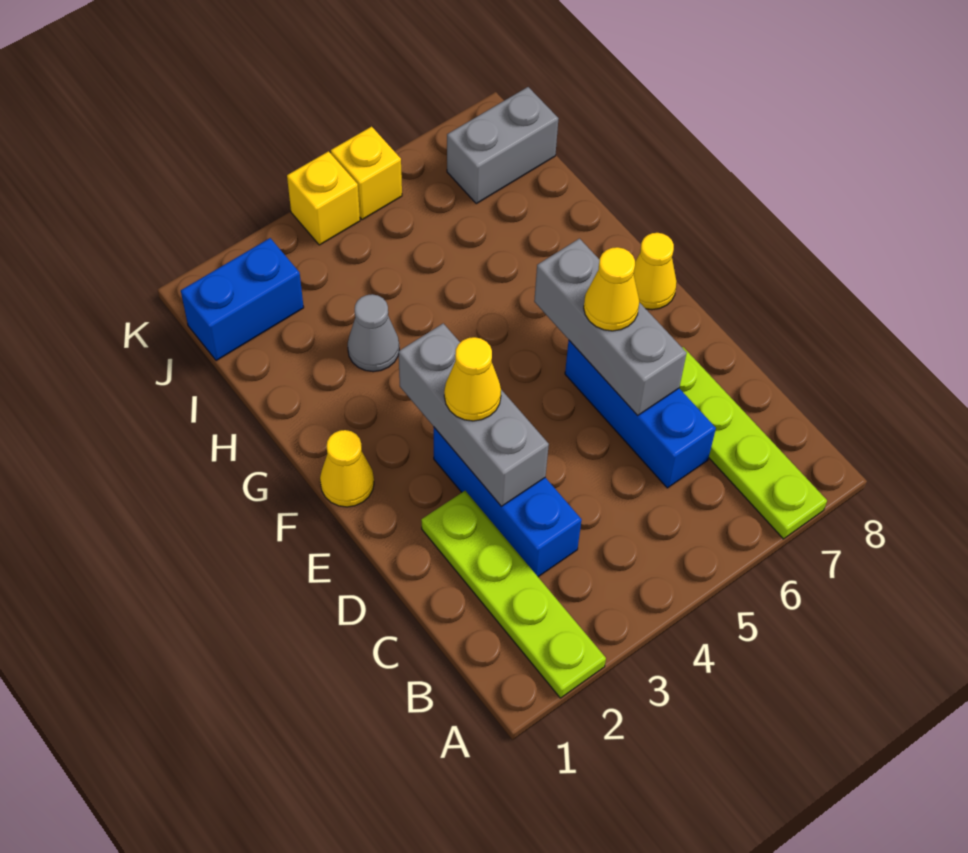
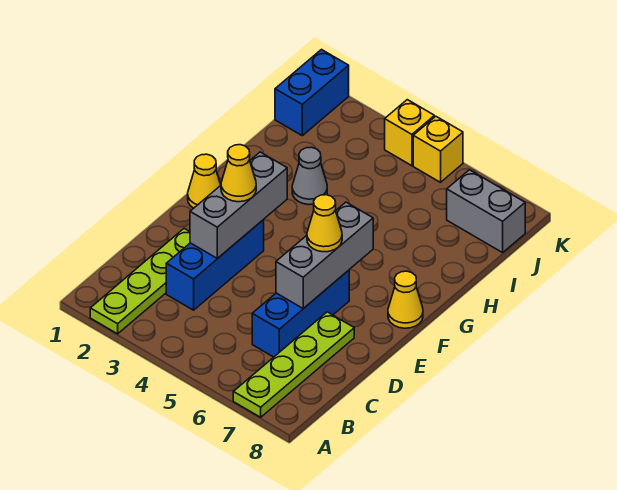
blue brick J1:J2 level 1 -> blue brick J1:K1 level 1

